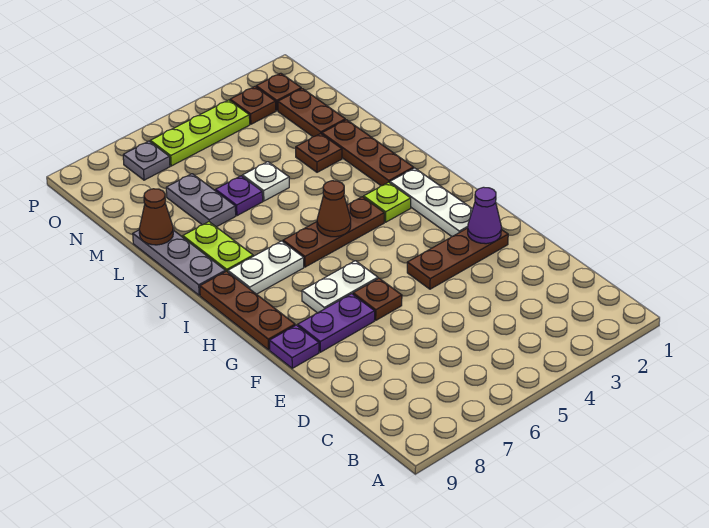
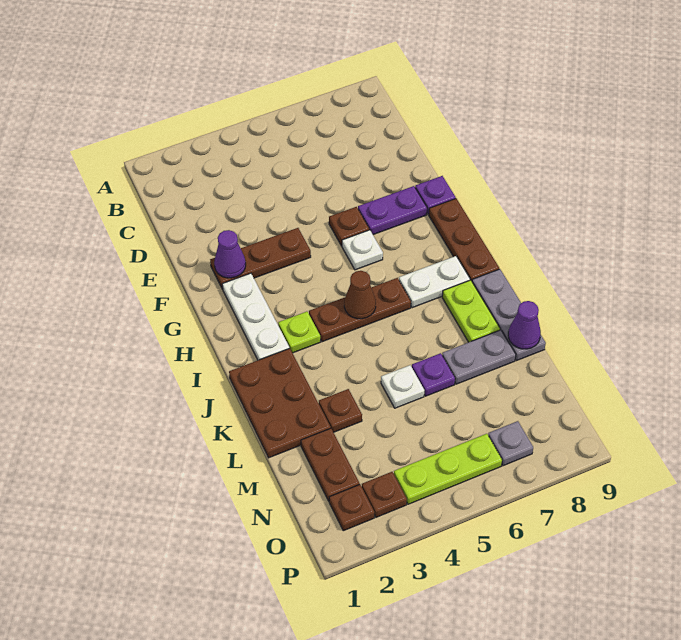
white plate G6:G7 level 1 -> white plate G6 level 1
brown plate J2:L2 level 1 -> brown plate J1:L2 level 1
grey plate L7:M7 level 1 -> grey plate L7:L8 level 1
brown cone L9 level 2 -> purple cone L9 level 2

